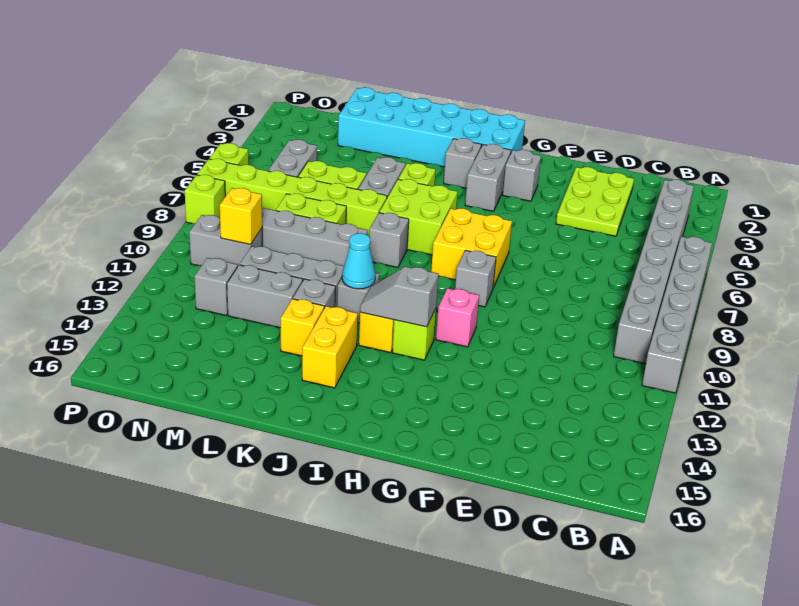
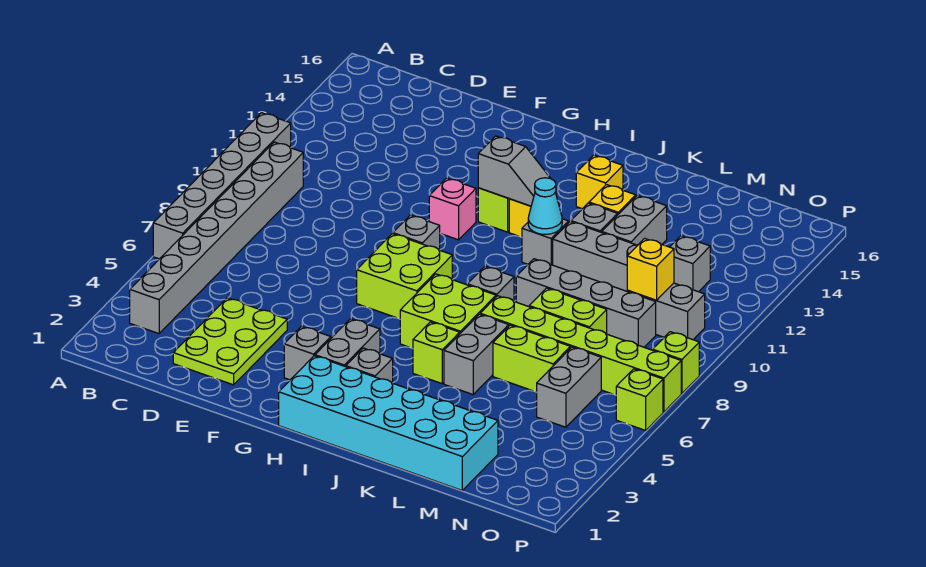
yellow brick G7:H8 level 1 -> lime brick G7:H8 level 1
yellow brick J13:J14 level 1 -> yellow brick J14 level 1
grey brick L12:M12 level 1 -> grey brick L12:L13 level 1

